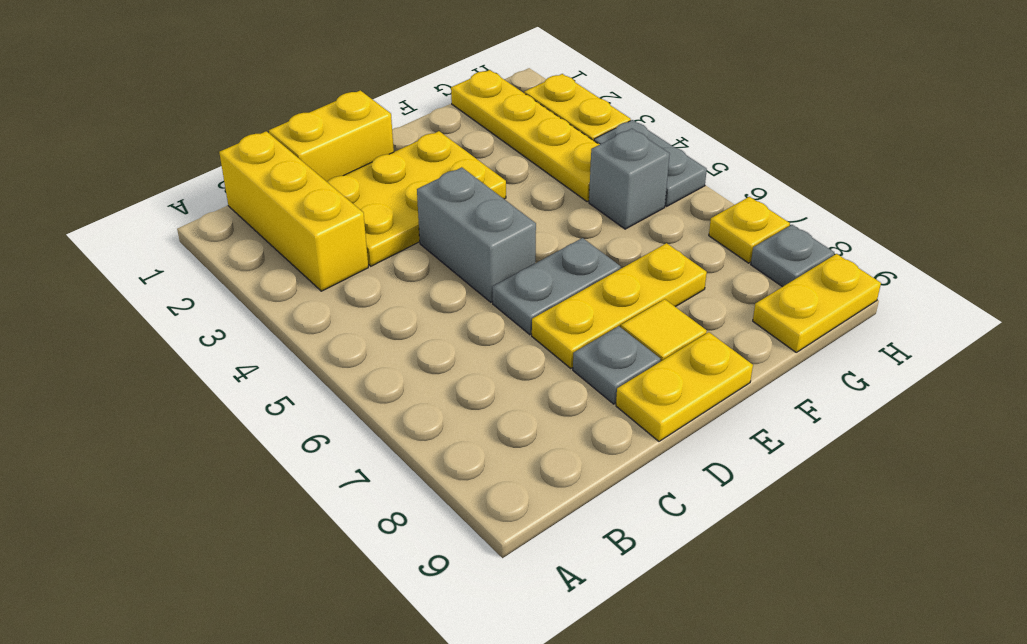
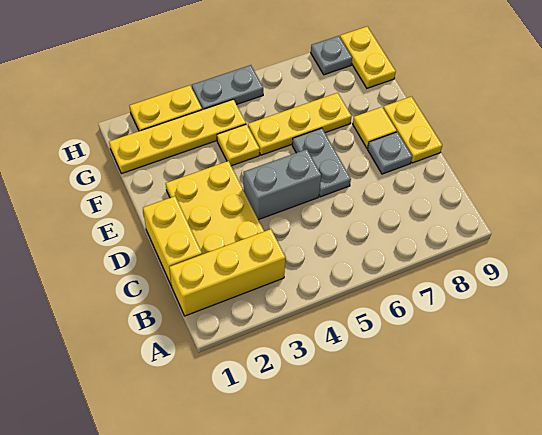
yellow plate D7:F7 level 1 -> yellow plate F5:F7 level 1
grey brick G5 level 1 -> none
yellow plate H7 level 1 -> yellow plate F4 level 1

